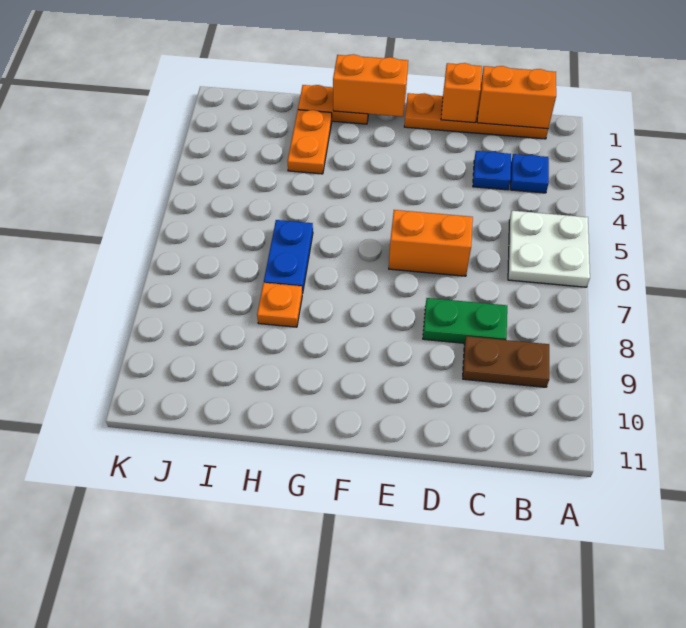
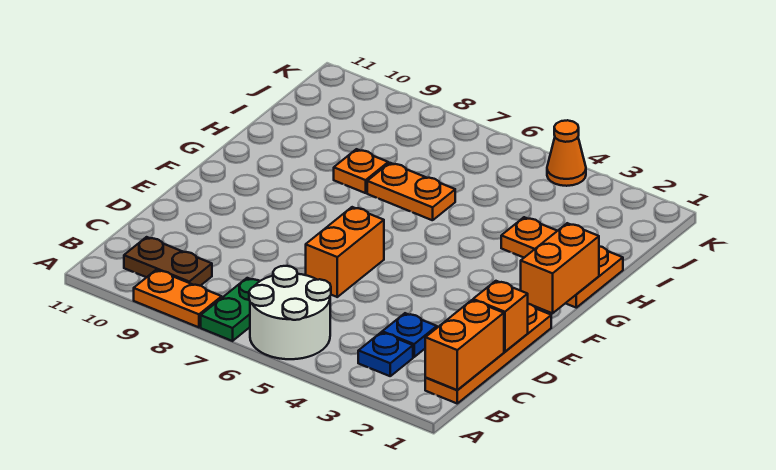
white plate A5:B6 level 1 -> white round brick A5:B6 level 1
none -> orange plate A8:A9 level 1
brown plate B9:C9 level 1 -> brown plate B9:B10 level 1
green plate C8:D8 level 1 -> green plate A7:B7 level 1
blue plate H6:H7 level 1 -> orange plate H6:H7 level 1
none -> orange cone K4 level 1

